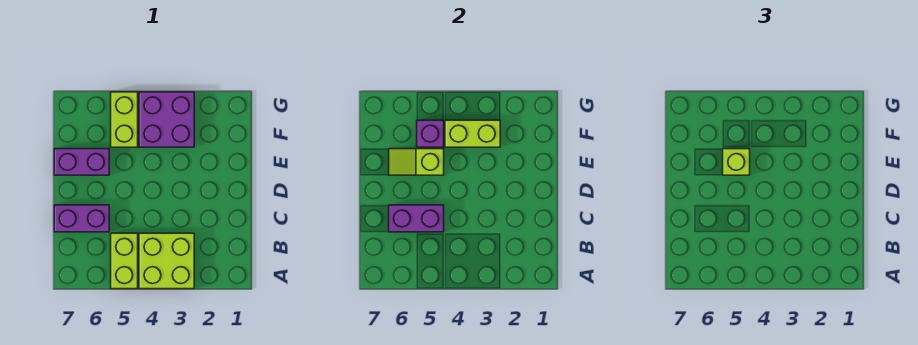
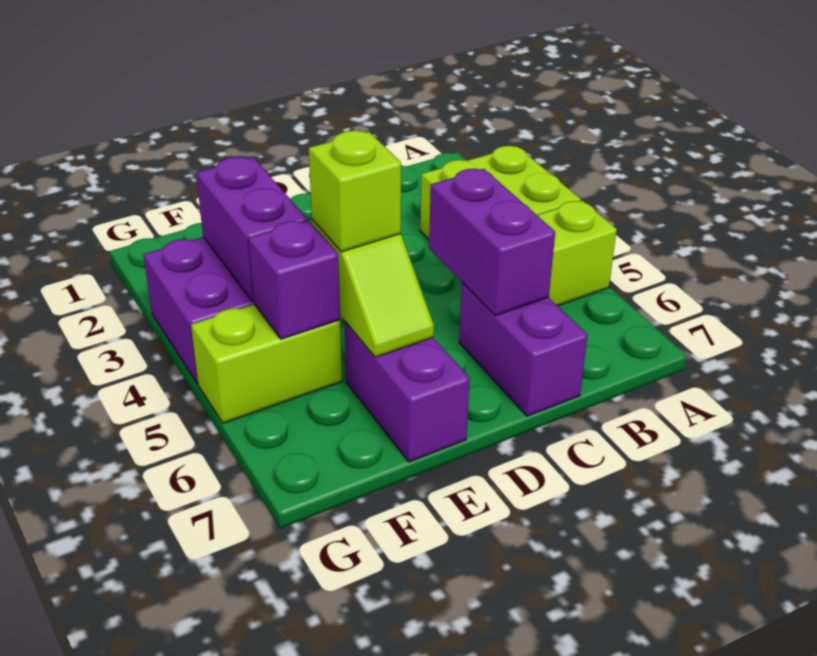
lime brick F3:F4 level 2 -> purple brick F3:F4 level 2

